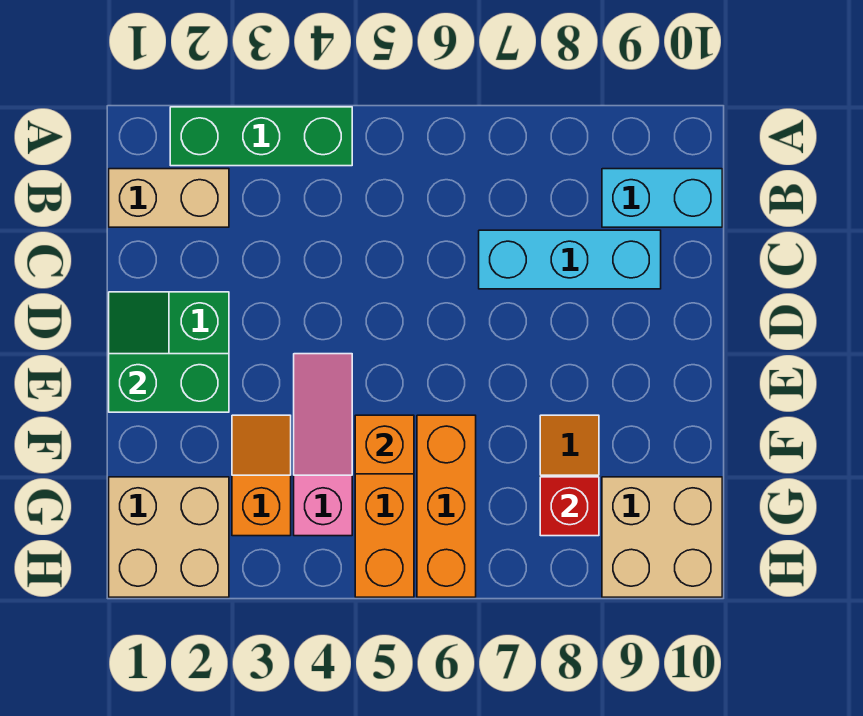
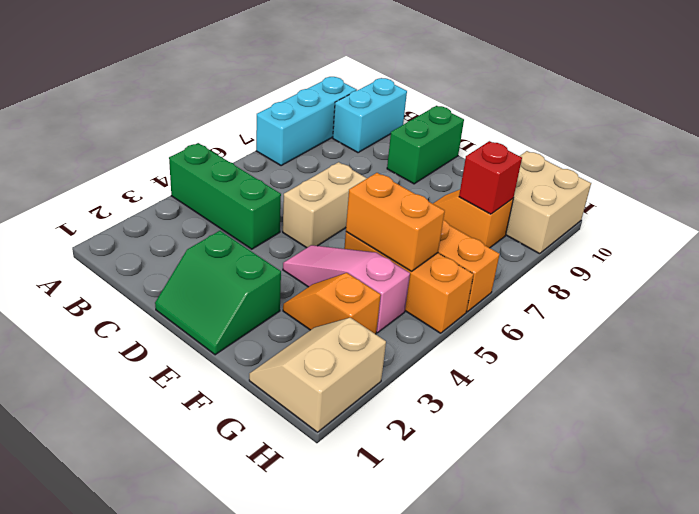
green brick A2:A4 level 1 -> green brick A4:C4 level 1
tan brick B1:B2 level 1 -> tan brick D5:D6 level 1
cyan brick C7:C9 level 1 -> cyan brick A7:A9 level 1
green brick E1:E2 level 2 -> green brick D9:D10 level 1
orange brick F5 level 2 -> orange brick F5:G5 level 2
tan brick G1:H2 level 1 -> tan slope G1:H2 level 1 top H

